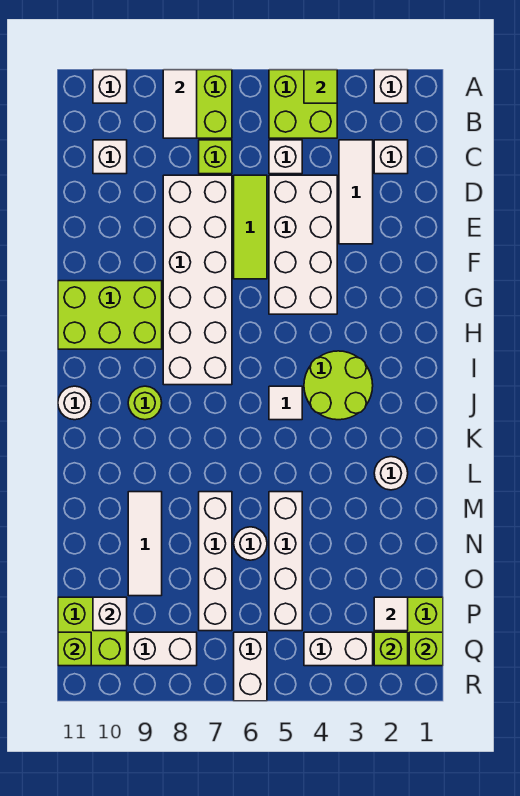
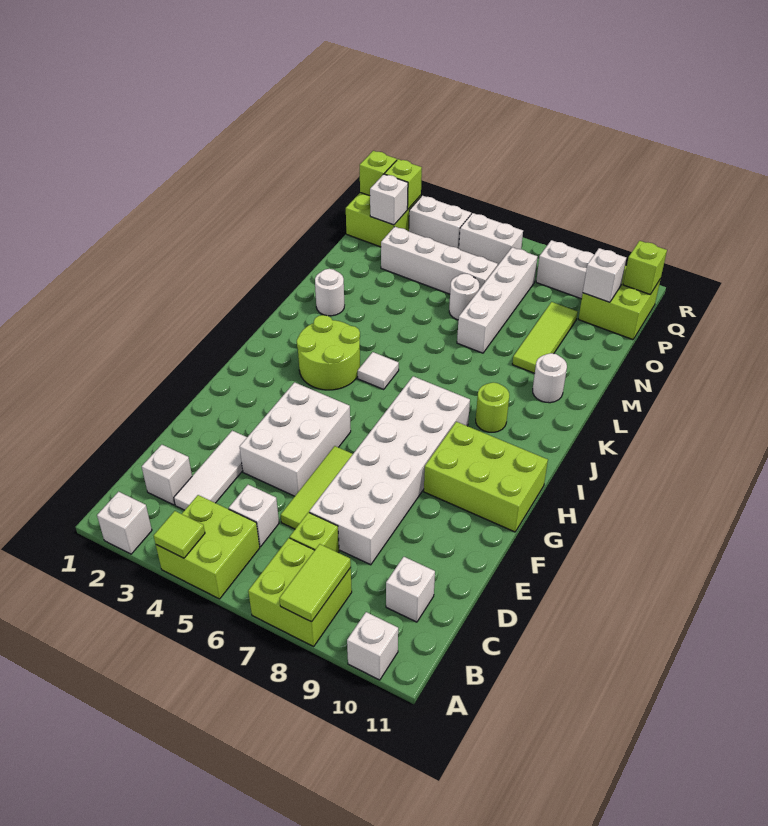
white tile A8:B8 level 2 -> lime tile A8:B8 level 2
white brick D4:G5 level 1 -> white brick E4:G5 level 1
white round brick J11 level 1 -> white round brick L10 level 1
white brick M5:P5 level 1 -> white brick O3:O6 level 1
white tile M9:O9 level 1 -> lime tile M9:O9 level 1
white tile P2 level 2 -> white brick P2 level 2
white brick Q6:R6 level 1 -> white brick Q5:Q6 level 1

